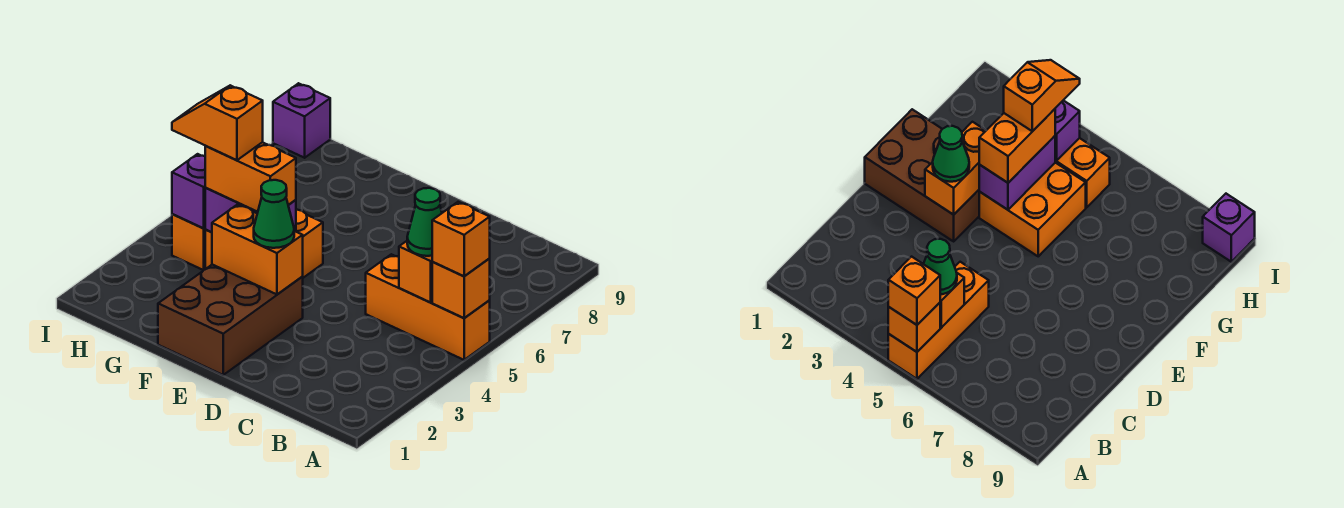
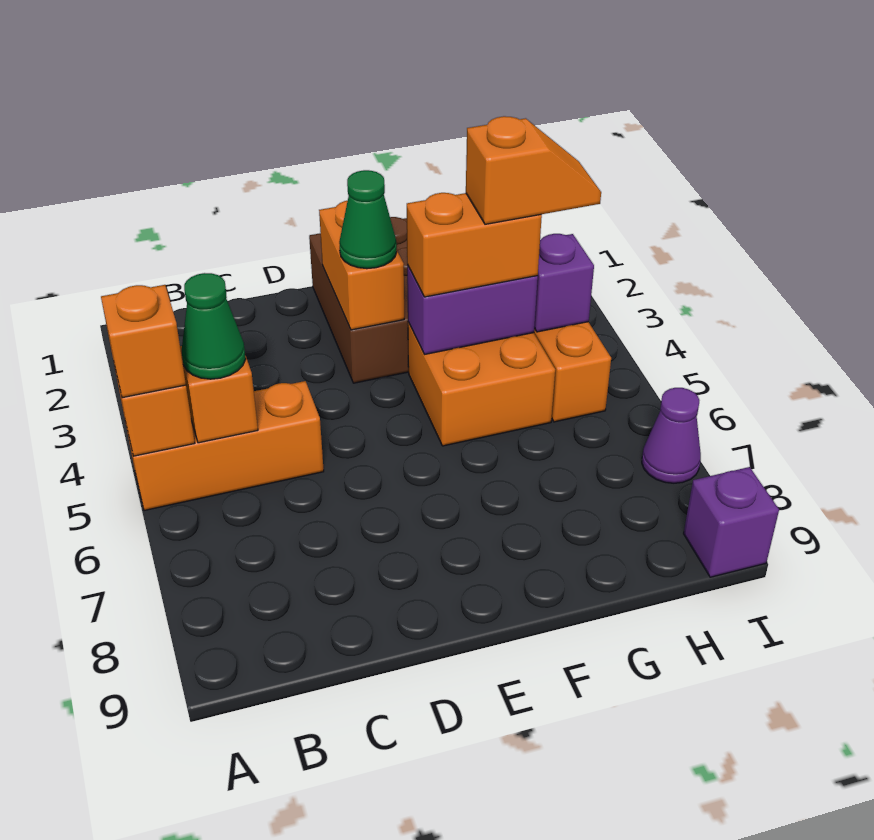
orange brick E3:F3 level 2 -> orange brick E2:E3 level 2
none -> purple cone I7 level 1

